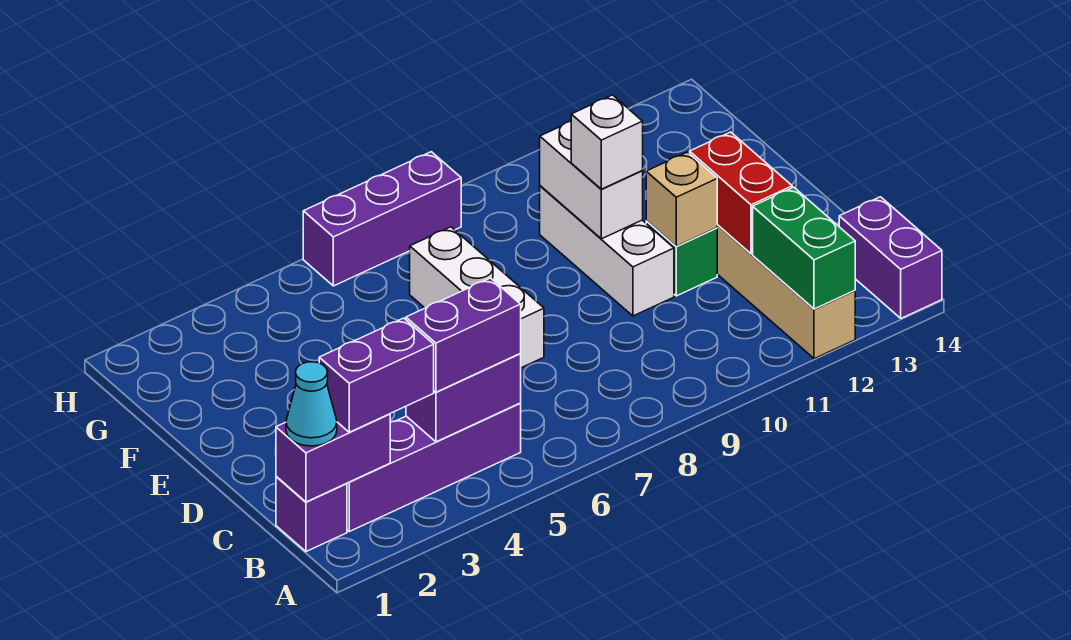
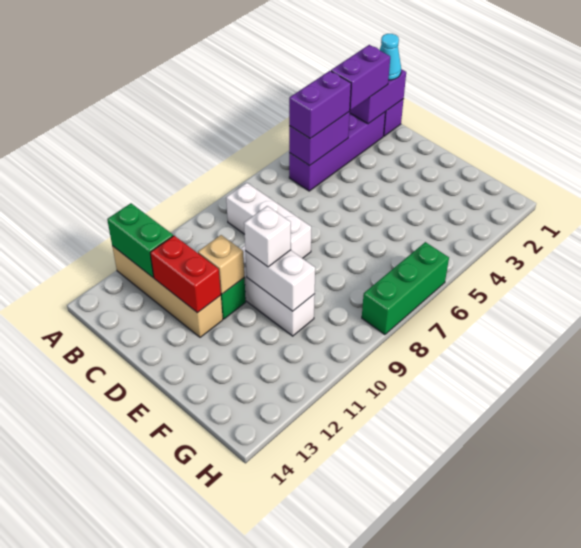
purple brick A14:B14 level 1 -> none
white brick D7:F7 level 1 -> white brick B8:D8 level 1
purple brick H6:H8 level 1 -> green brick H6:H8 level 1

